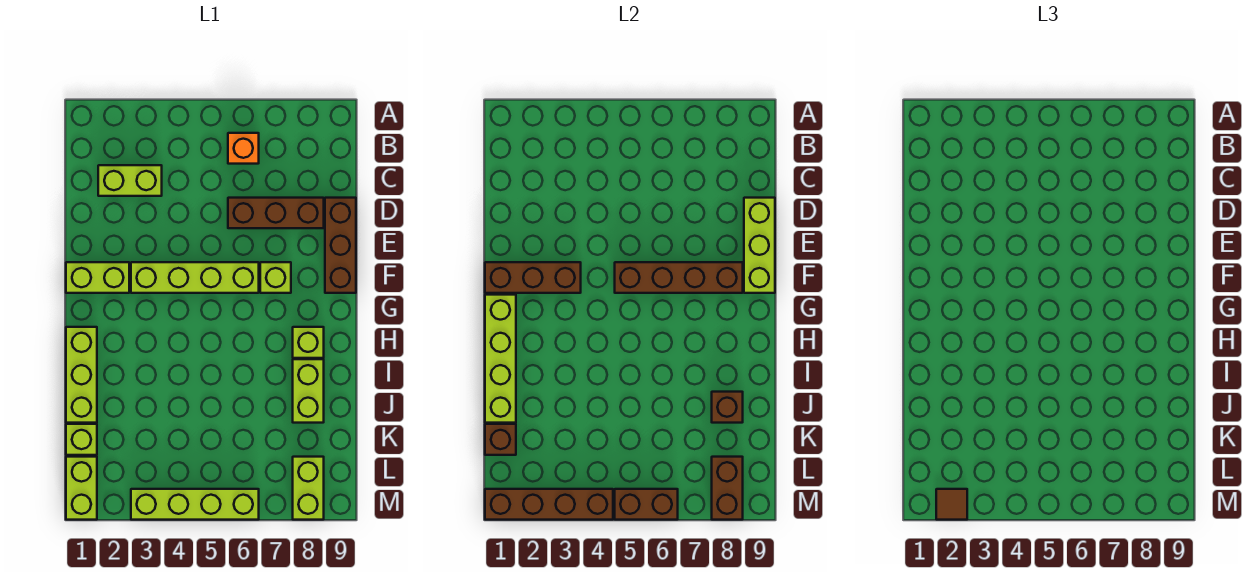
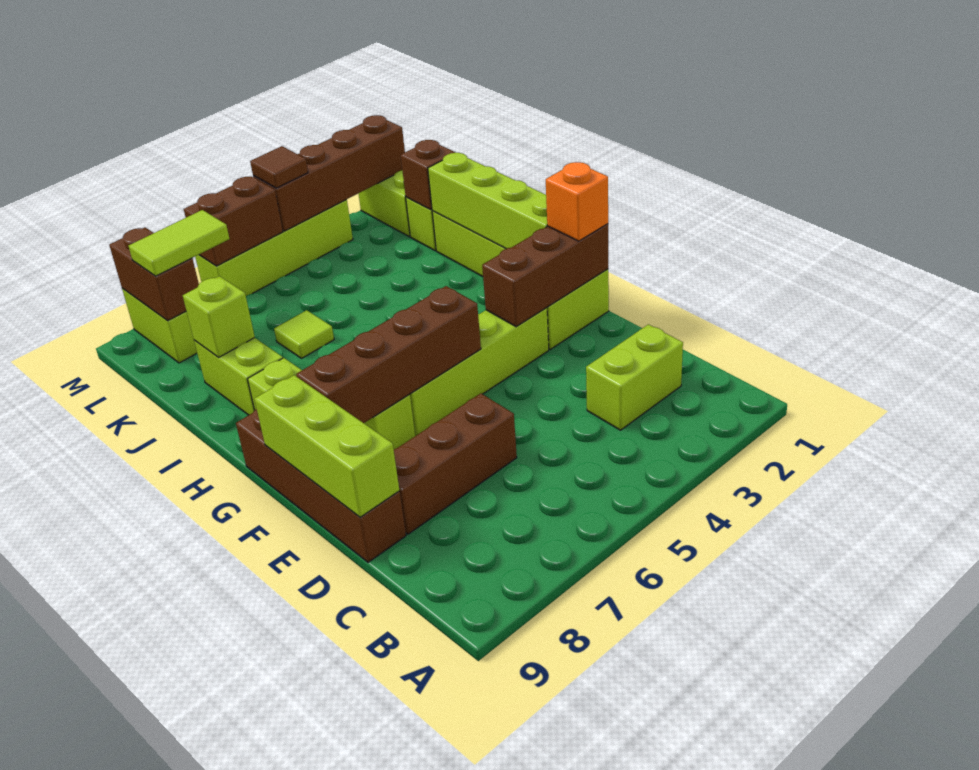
orange brick B6 level 1 -> orange brick F1 level 3
brown brick D9:F9 level 1 -> brown brick D9:G9 level 1
none -> lime tile J6 level 1
brown brick J8 level 2 -> lime brick J8 level 2
none -> lime tile L7:L8 level 3
brown tile M2 level 3 -> brown tile M4 level 3

